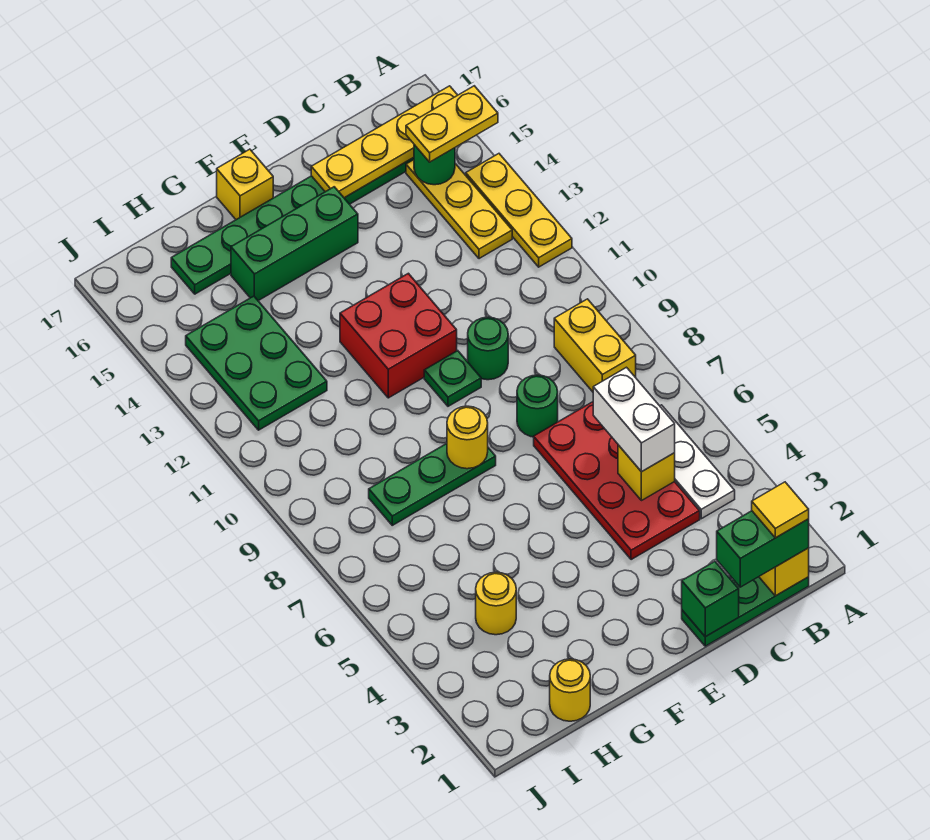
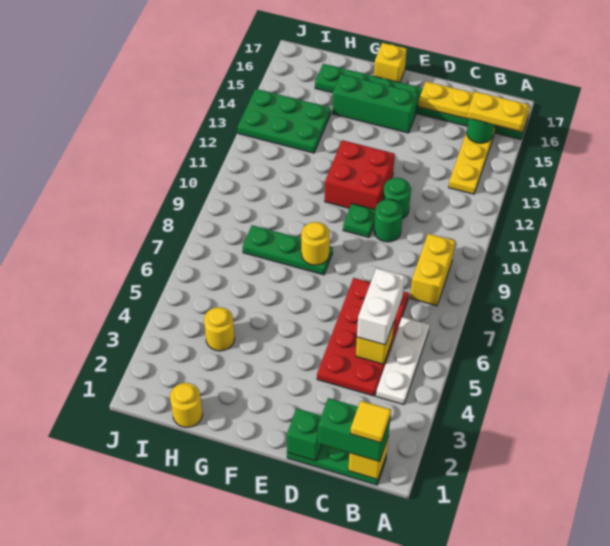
yellow plate A12:A14 level 1 -> none
green round brick D8 level 1 -> green round brick D11 level 1
green plate H12:I14 level 1 -> green plate H13:J14 level 1

